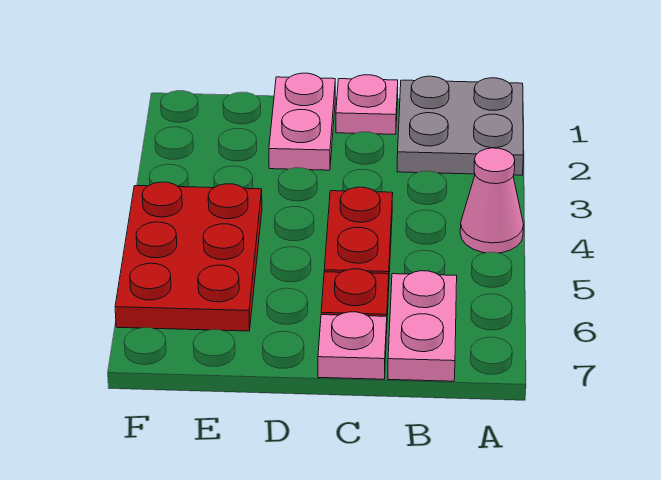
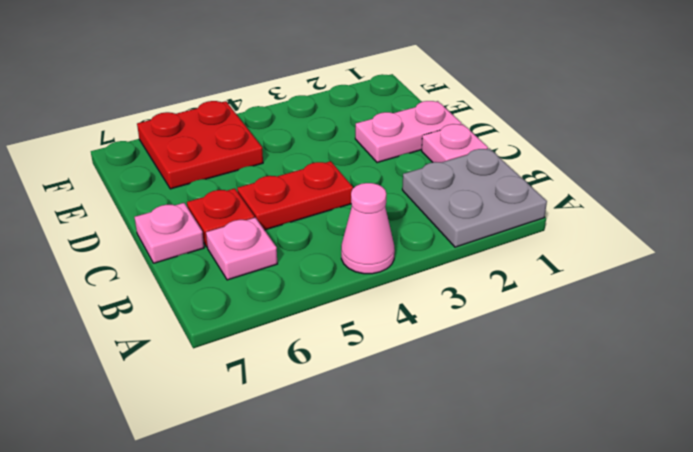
pink plate B6:B7 level 1 -> pink plate B6 level 1
red plate E4:F6 level 1 -> red plate E5:F6 level 1

